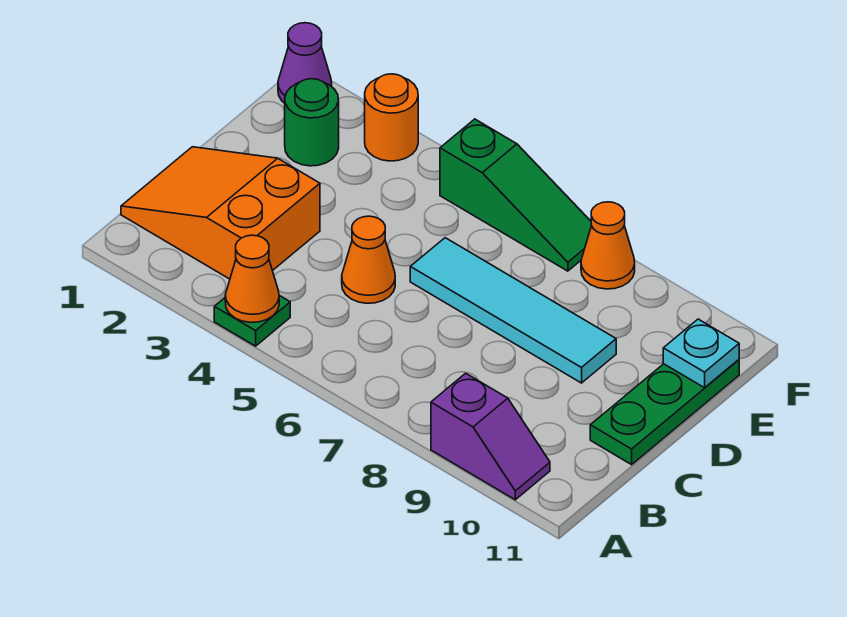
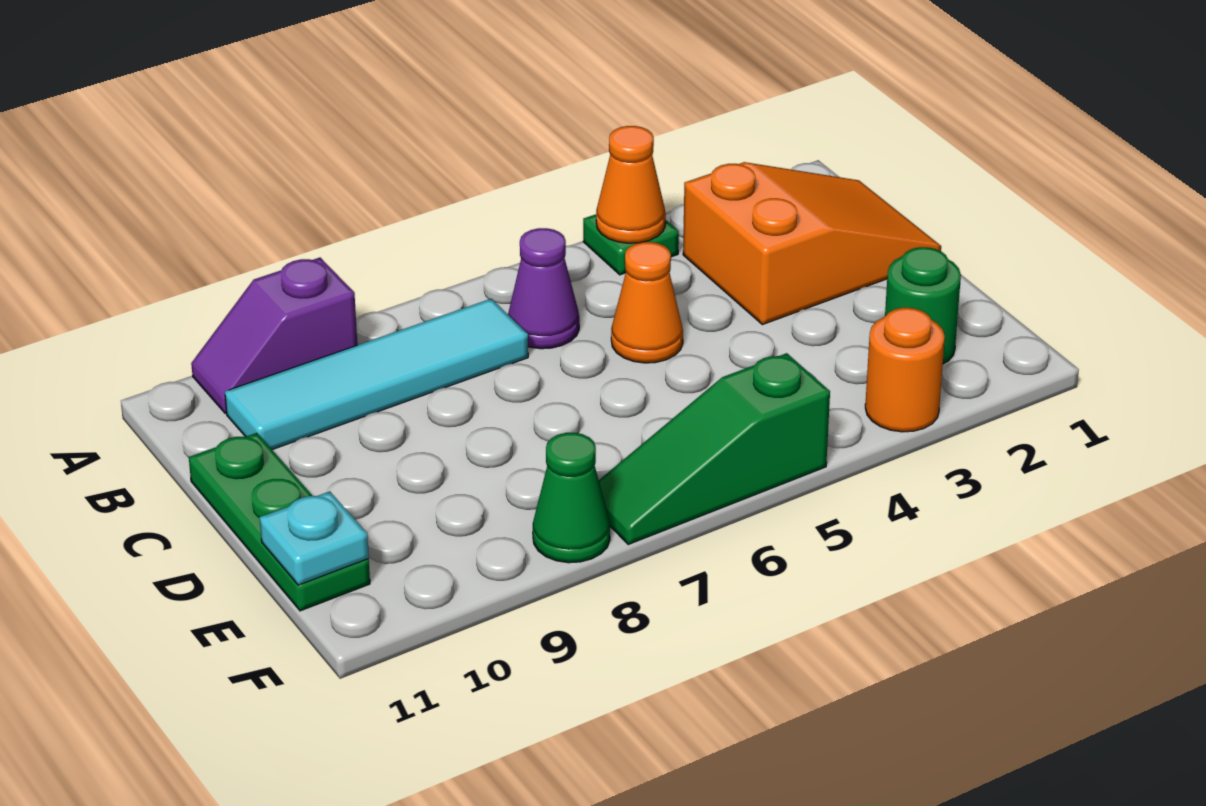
cyan tile D6:D9 level 1 -> cyan tile B7:B10 level 1
purple cone F1 level 1 -> purple cone B6 level 1
orange cone F8 level 1 -> green cone F8 level 1

